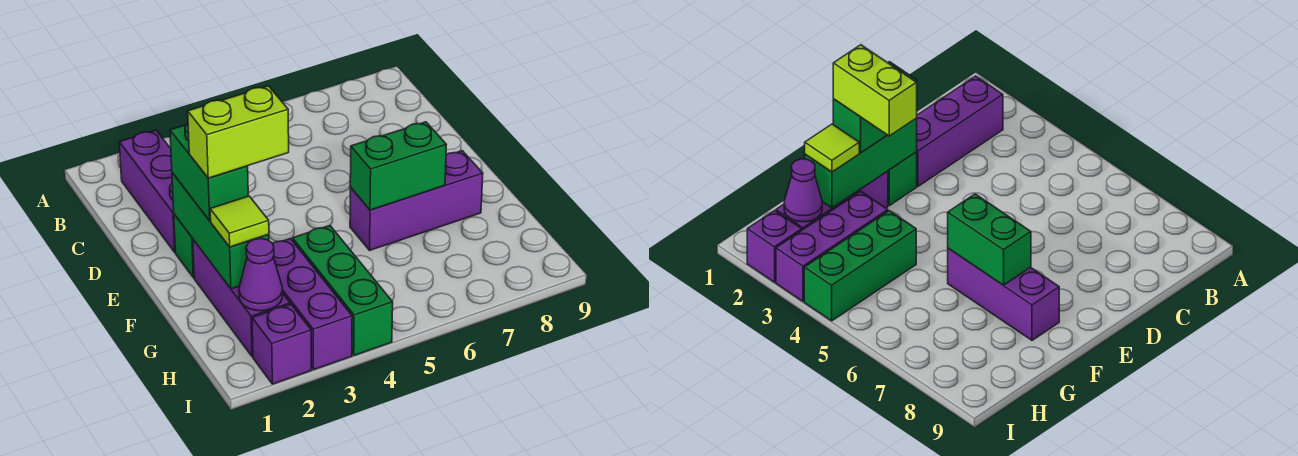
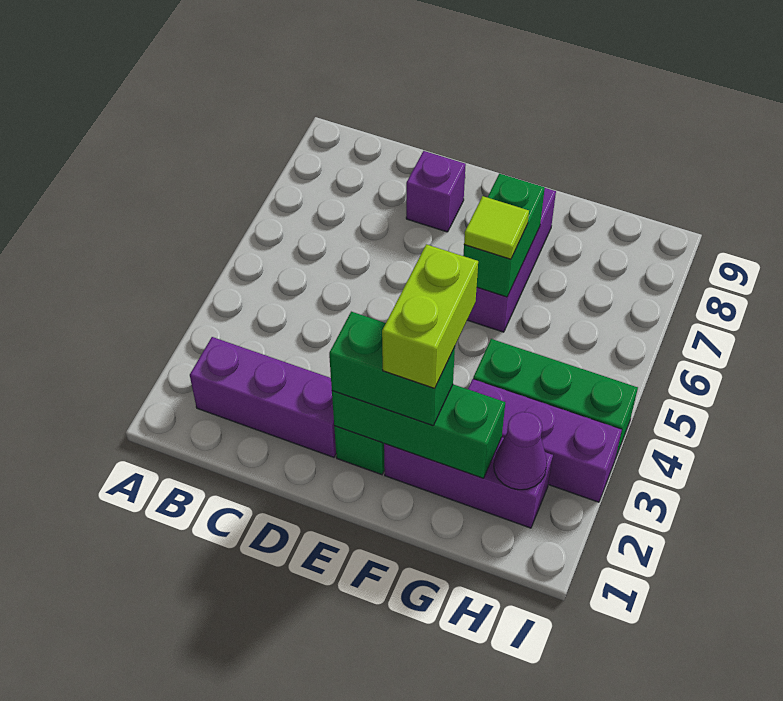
lime tile G2 level 3 -> lime tile F6 level 3
purple brick I2 level 1 -> purple brick D8 level 1

